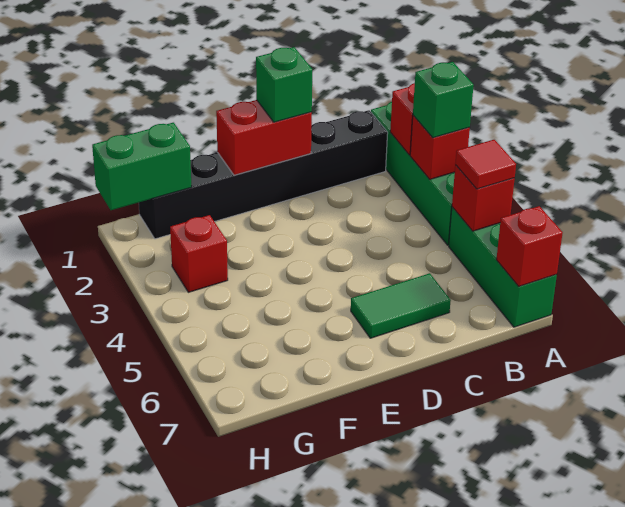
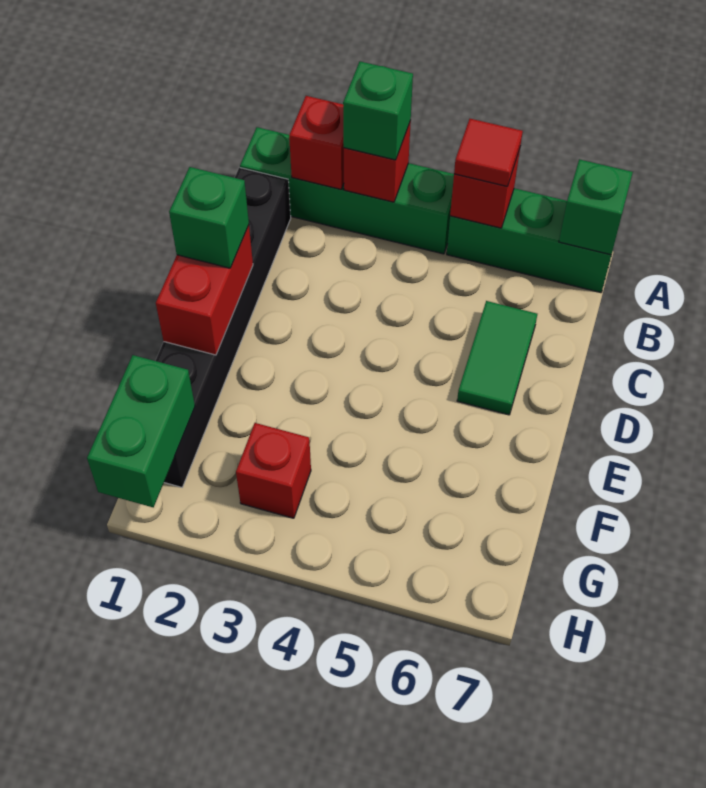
red brick A7 level 2 -> green brick A7 level 2

